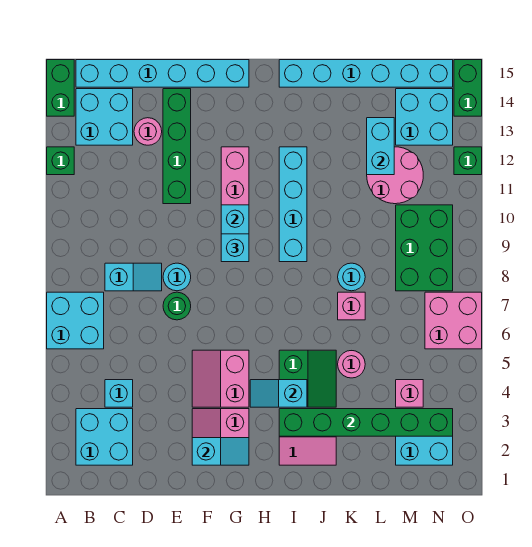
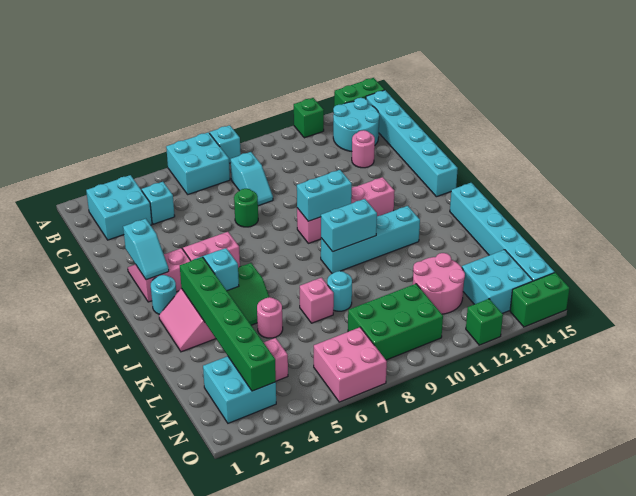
cyan brick B13:C14 level 1 -> cyan round brick B13:C14 level 1
cyan round brick E8 level 1 -> cyan round brick H2 level 1
green brick E11:E14 level 1 -> none
cyan brick G9 level 3 -> cyan brick A8 level 1
cyan brick L12:L13 level 2 -> cyan brick I9:I10 level 2

